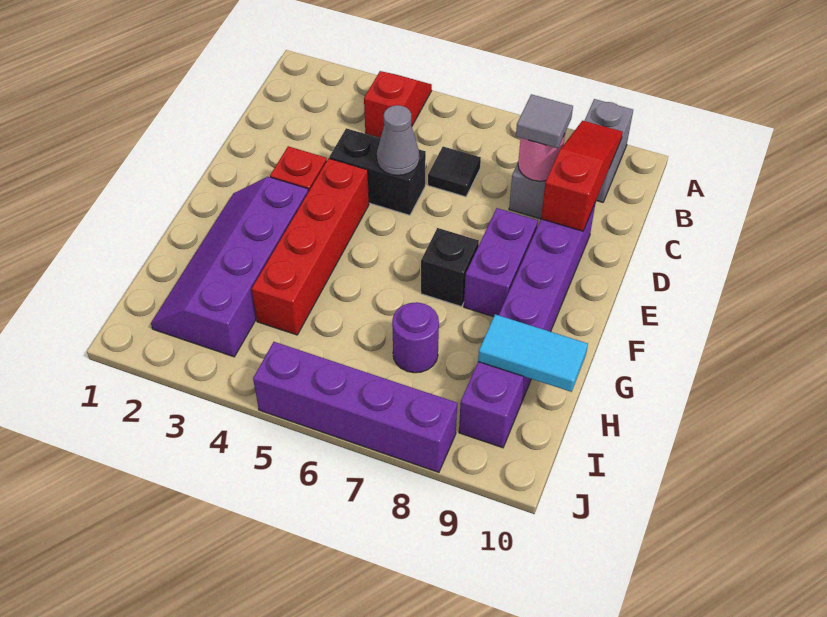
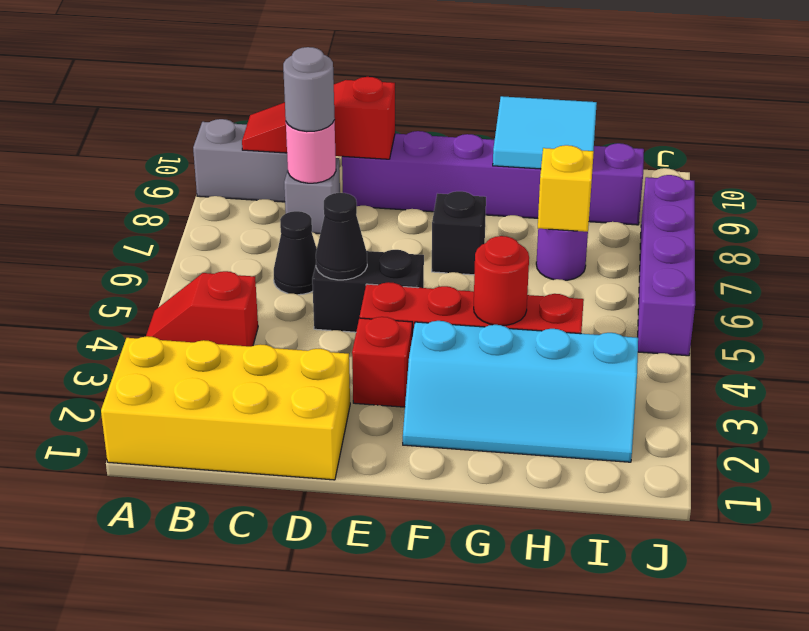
none -> yellow brick A1:D2 level 1
black tile C6 level 1 -> black cone C6 level 1
grey tile C8 level 3 -> grey round brick C8 level 3
black brick D4:D5 level 1 -> black brick D5:E5 level 1
grey cone D5 level 2 -> black cone D5 level 2
purple brick E8:F8 level 1 -> none
purple slope F2:I3 level 1 top 3 -> cyan slope F2:I3 level 1 top 3
none -> red round brick G4 level 2
none -> yellow brick H7 level 2
cyan tile H9:H10 level 2 -> cyan tile G9:H10 level 2

